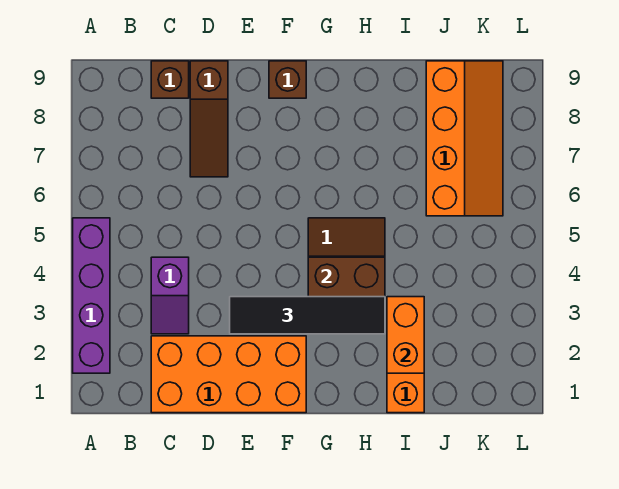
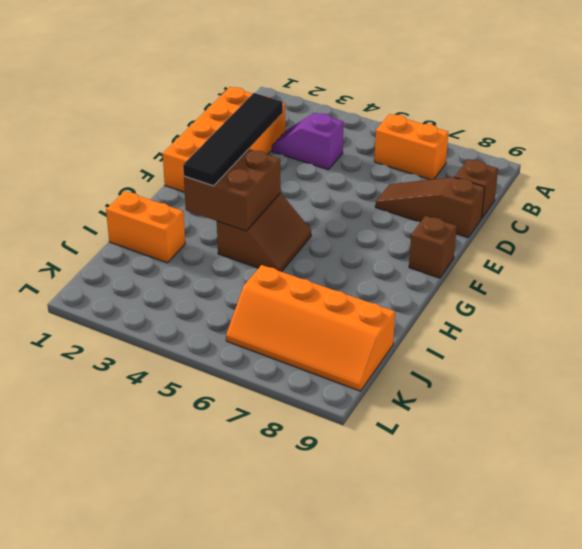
purple brick A2:A5 level 1 -> none
orange brick I2:I3 level 2 -> orange brick B6:B7 level 1

